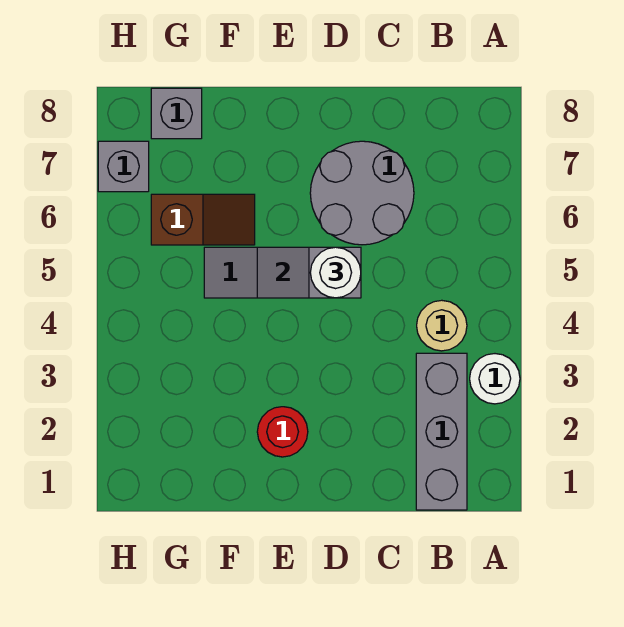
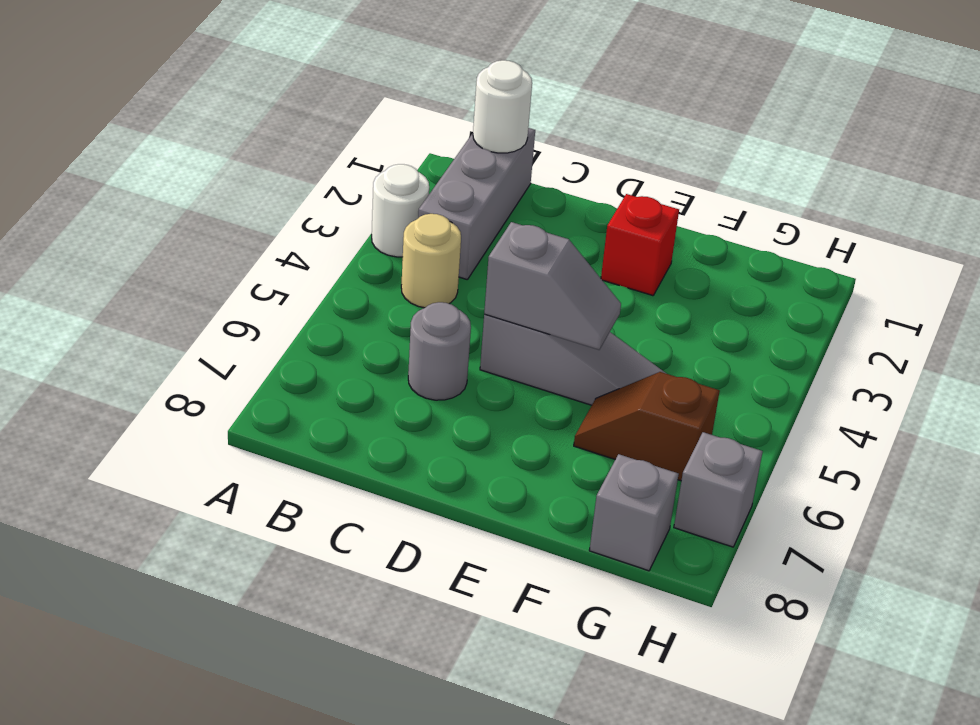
grey round brick C6:D7 level 1 -> grey round brick C6 level 1
white round brick D5 level 3 -> white round brick B1 level 2
red round brick E2 level 1 -> red brick E2 level 1

